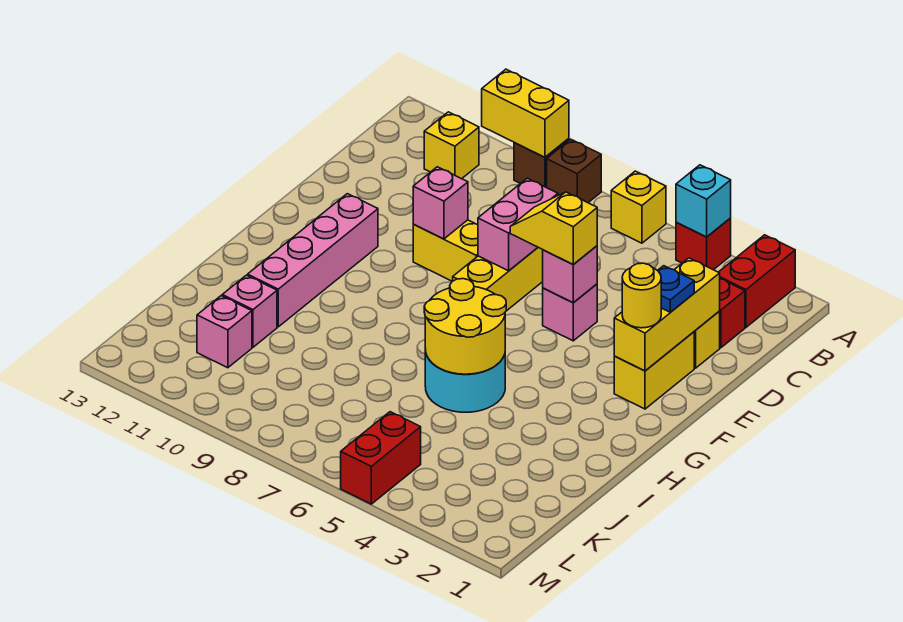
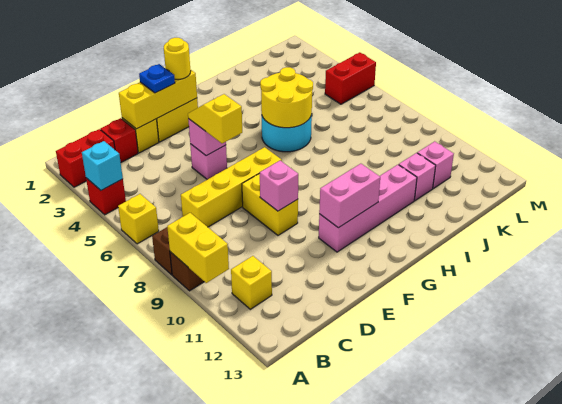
pink brick D7:E7 level 2 -> pink brick F11:G11 level 2
yellow slope E5:E6 level 3 top 5 -> yellow slope E5:E6 level 3 top 6

